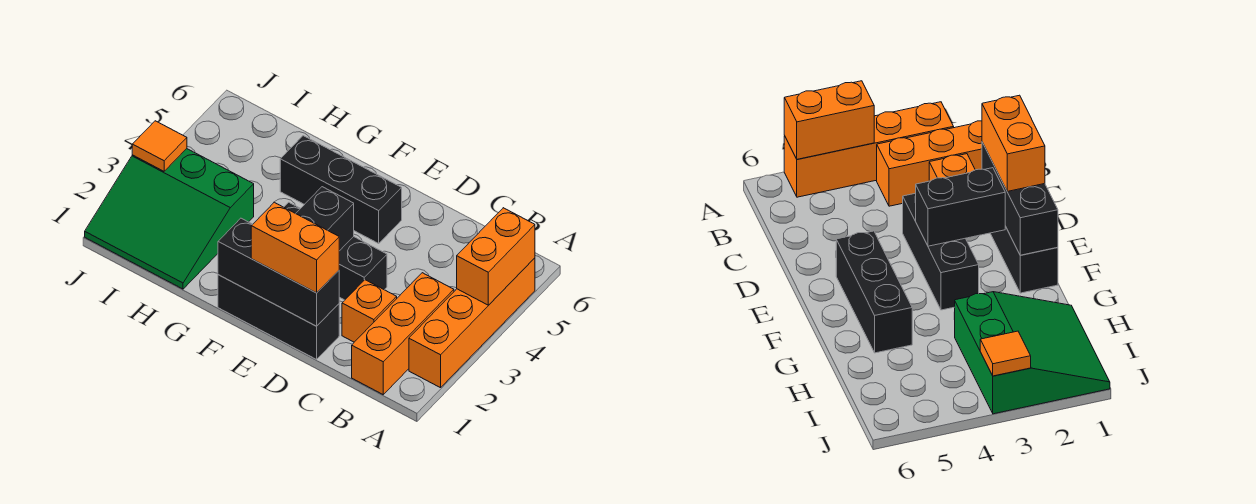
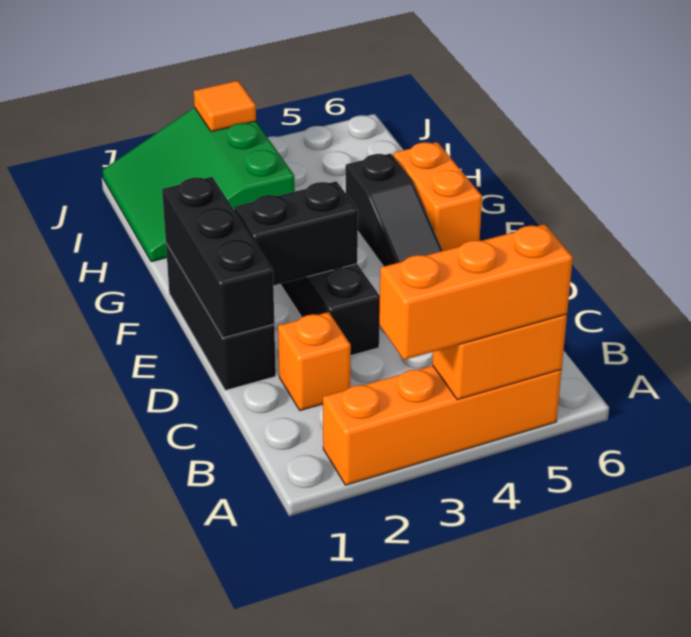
orange brick B1:B3 level 1 -> orange brick A3:A5 level 3
orange brick D1:E1 level 3 -> orange brick F6:G6 level 1
black brick E5:G5 level 1 -> black slope E5:G5 level 1 top G

